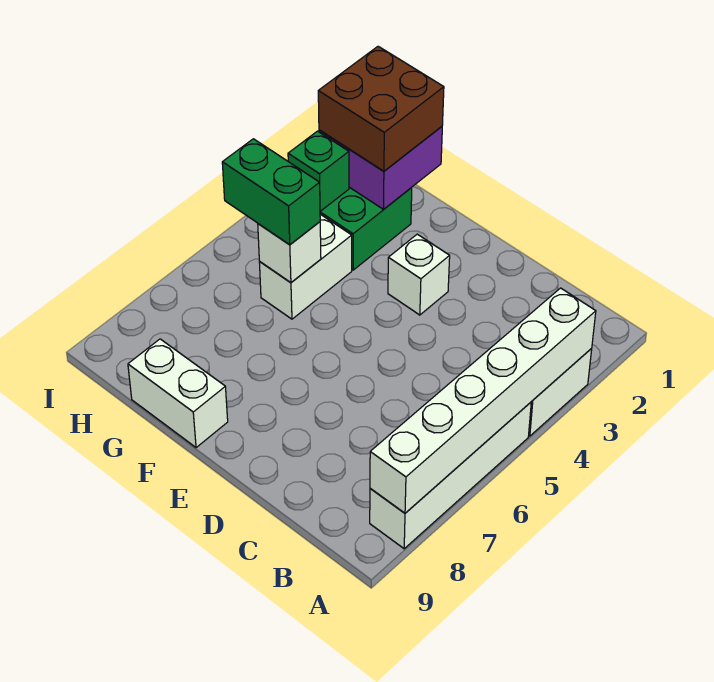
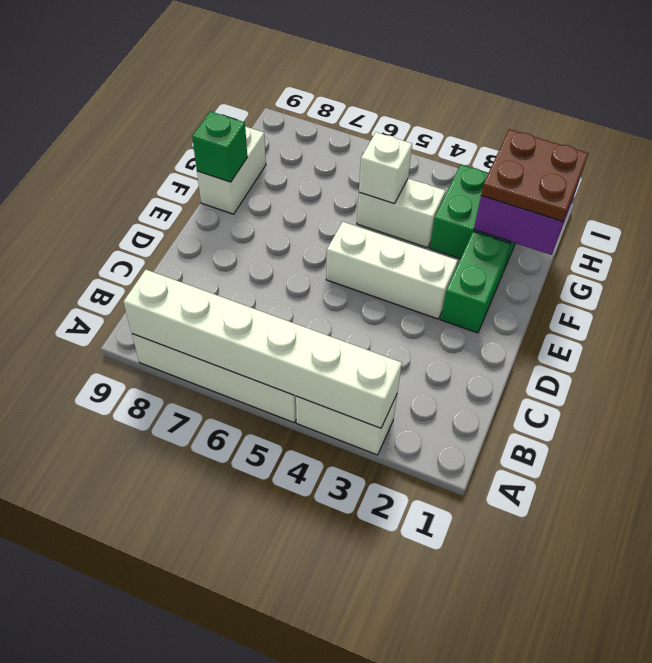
white brick E3 level 1 -> white brick E3:E5 level 1
brown brick G1:H2 level 3 -> brown plate G1:H2 level 3
green brick G5:H5 level 3 -> green brick E2:F2 level 1
green brick H3 level 2 -> green brick F9 level 2

